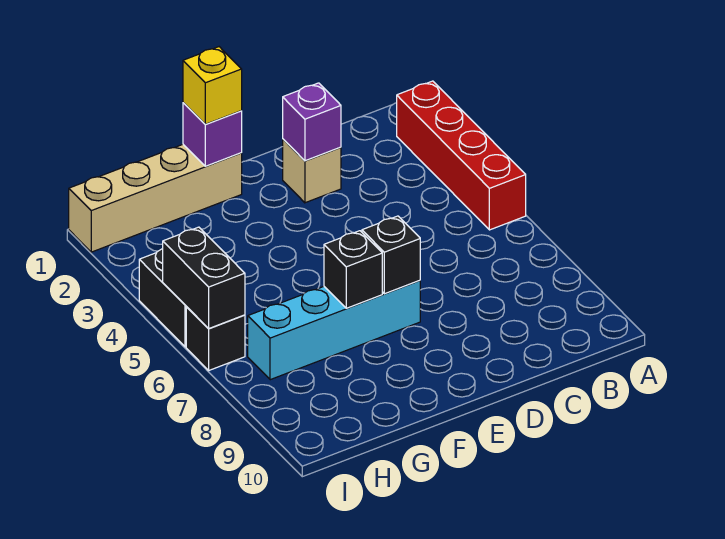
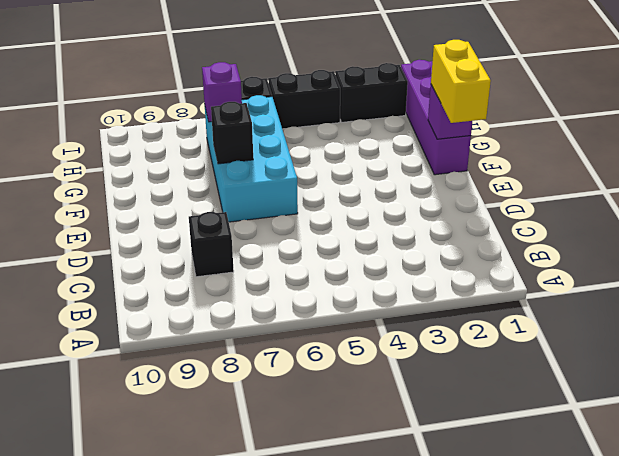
red brick A2:A5 level 1 -> none
tan brick D2 level 1 -> none
purple brick D2 level 2 -> purple brick H7 level 2
cyan brick E7:H7 level 1 -> cyan brick E6:H7 level 1
black brick E7 level 2 -> black brick C8 level 1
tan brick F1:I1 level 1 -> purple brick F1:I1 level 1
yellow brick F1 level 3 -> yellow brick E1:F1 level 3
black brick I5:I6 level 2 -> black brick I2:I3 level 1

